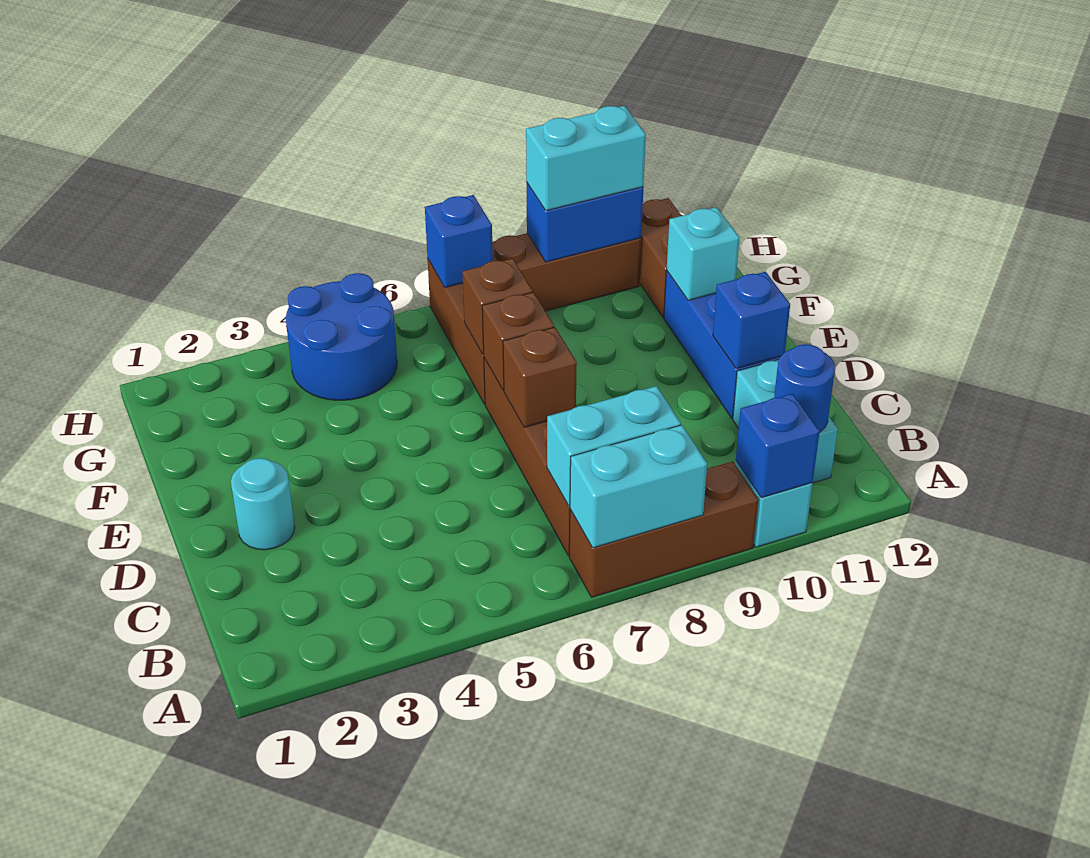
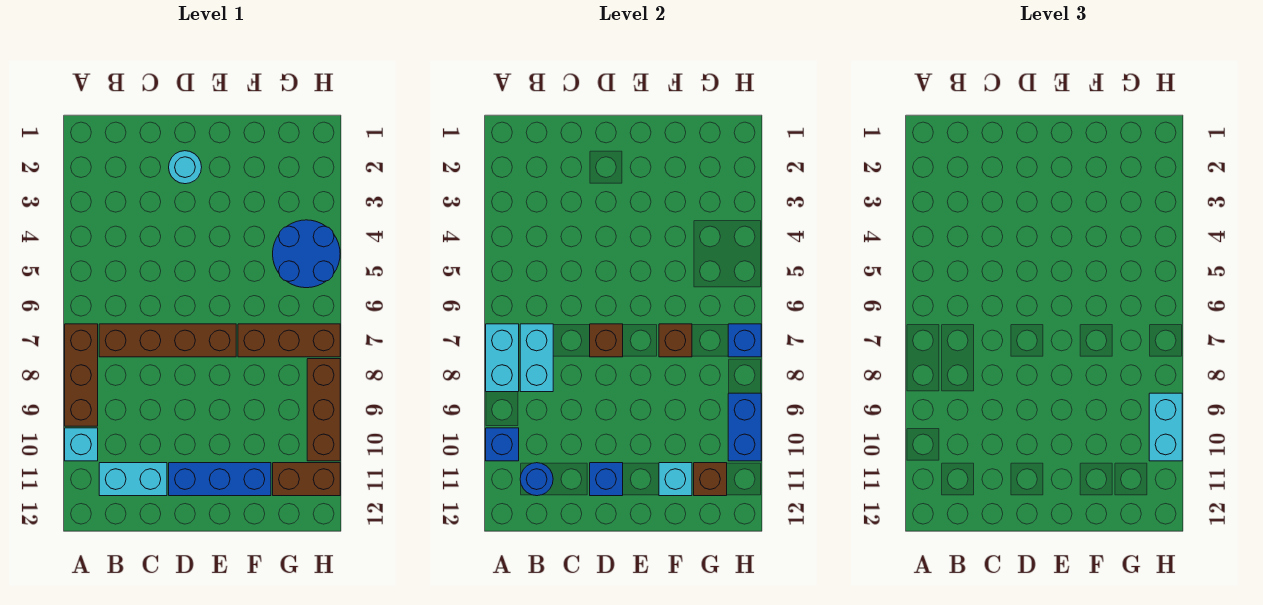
brown brick E7 level 2 -> brown brick G11 level 2

